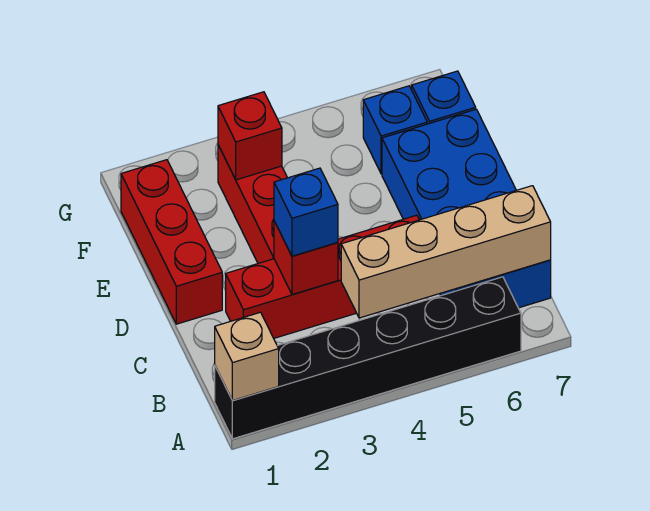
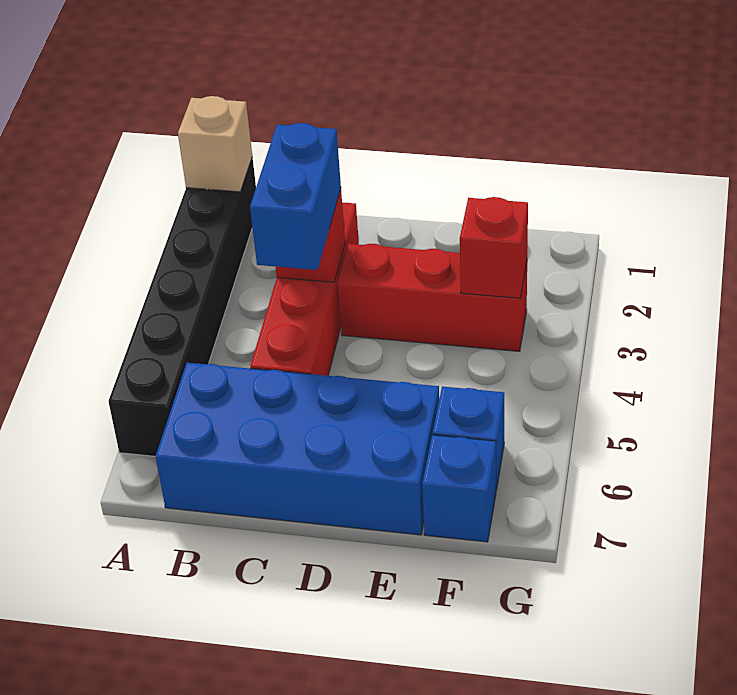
tan brick B4:B7 level 2 -> none
blue brick C3 level 3 -> blue brick C3:C4 level 3
red brick D1:F1 level 1 -> none

